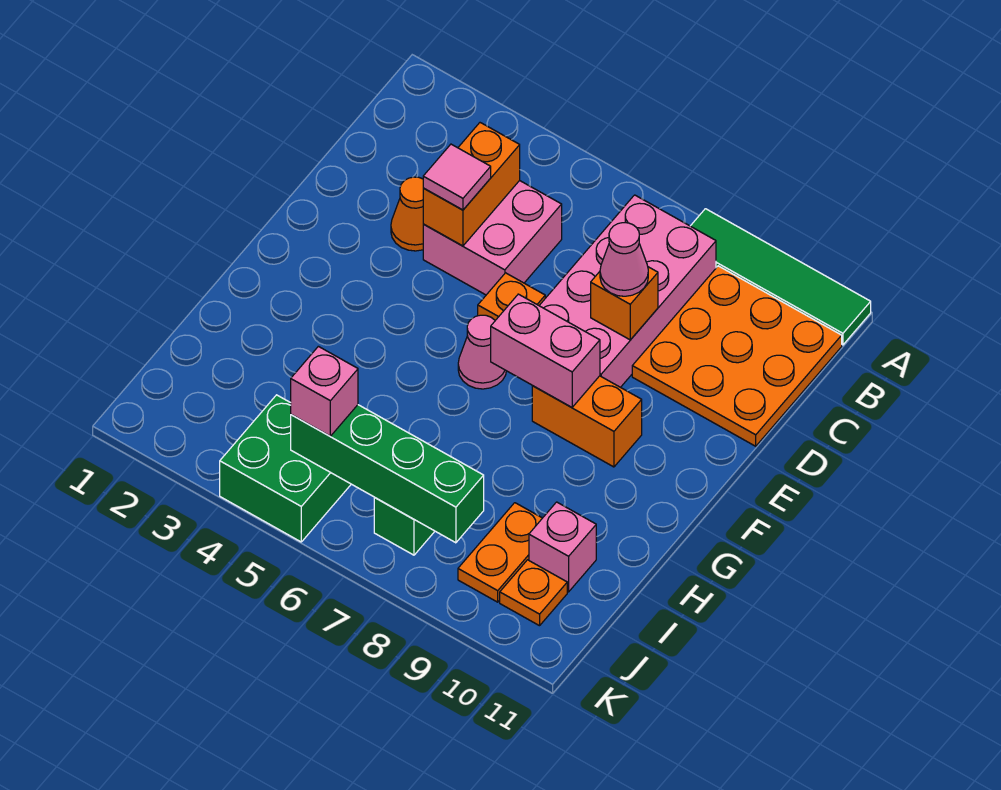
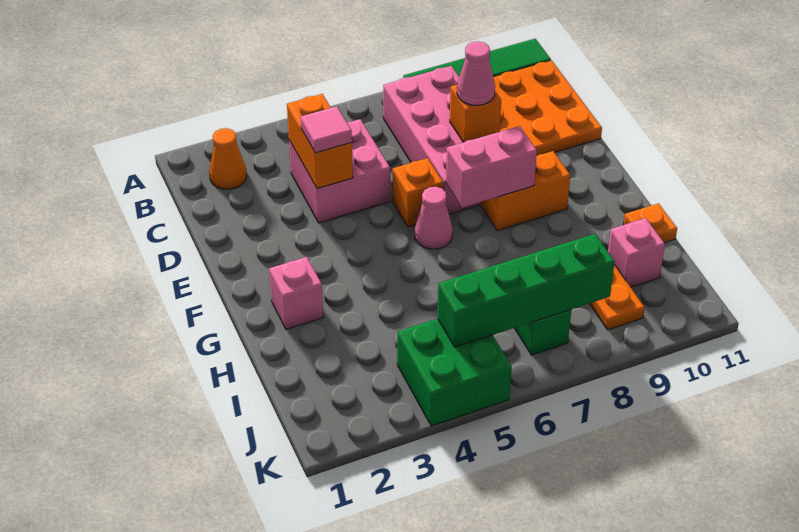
orange cone D3 level 1 -> orange cone B2 level 1
pink brick J5 level 3 -> pink brick G2 level 1
orange plate J10 level 1 -> orange plate H11 level 1

